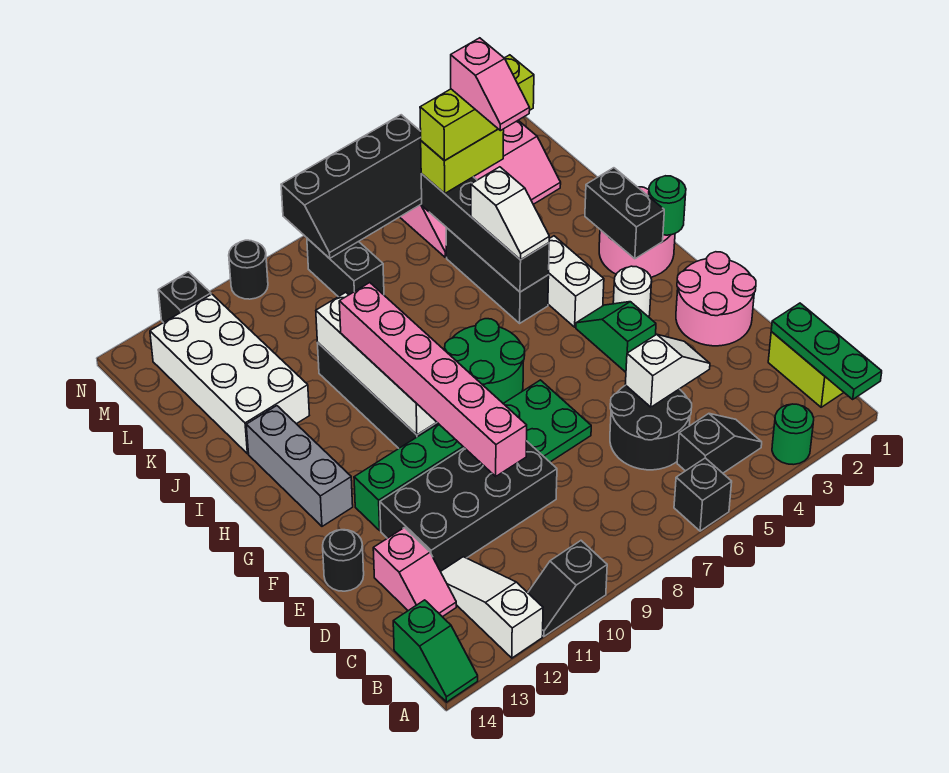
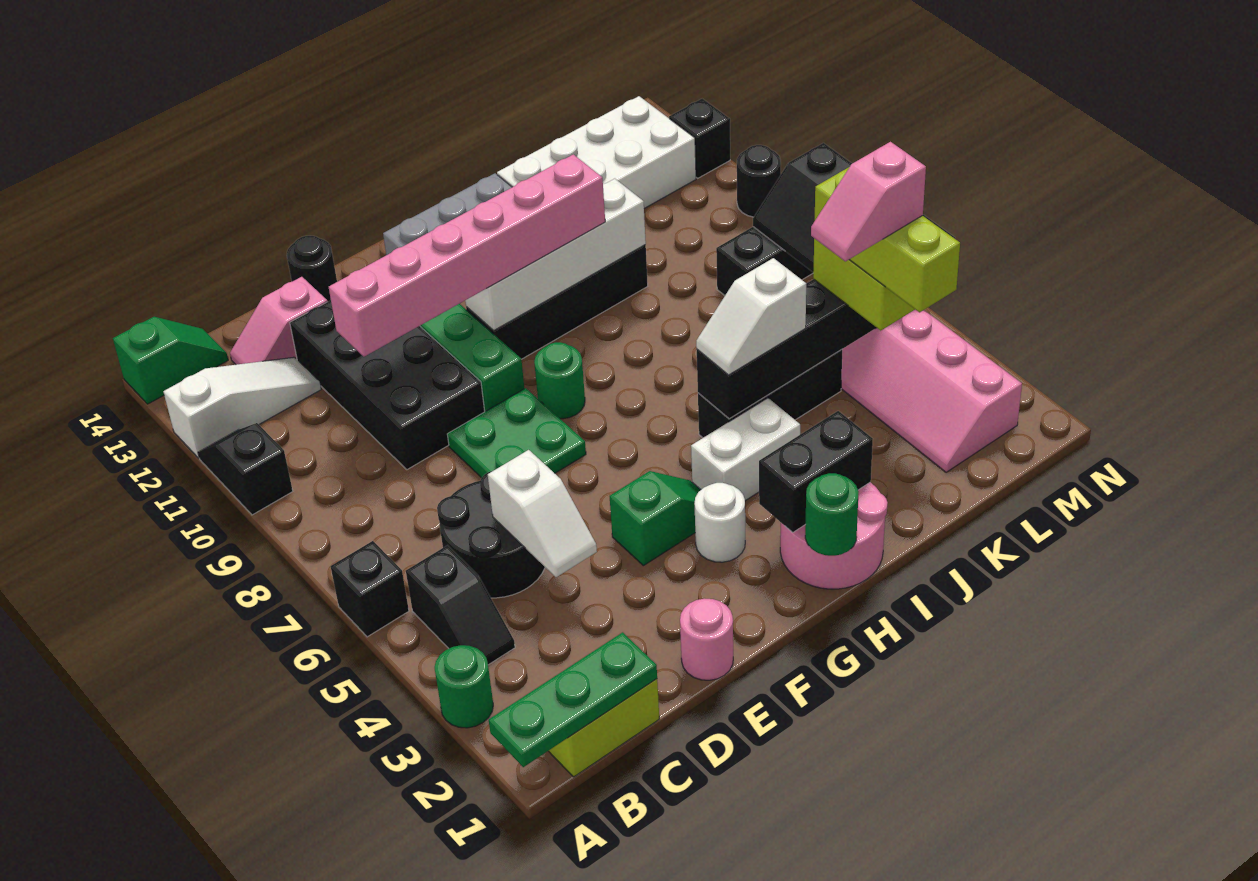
green slope A14:B14 level 1 top B -> green slope A14:B14 level 1 top A
pink round brick E1:F2 level 1 -> pink round brick E1 level 1
green round brick G7:H8 level 1 -> green round brick G8 level 1

